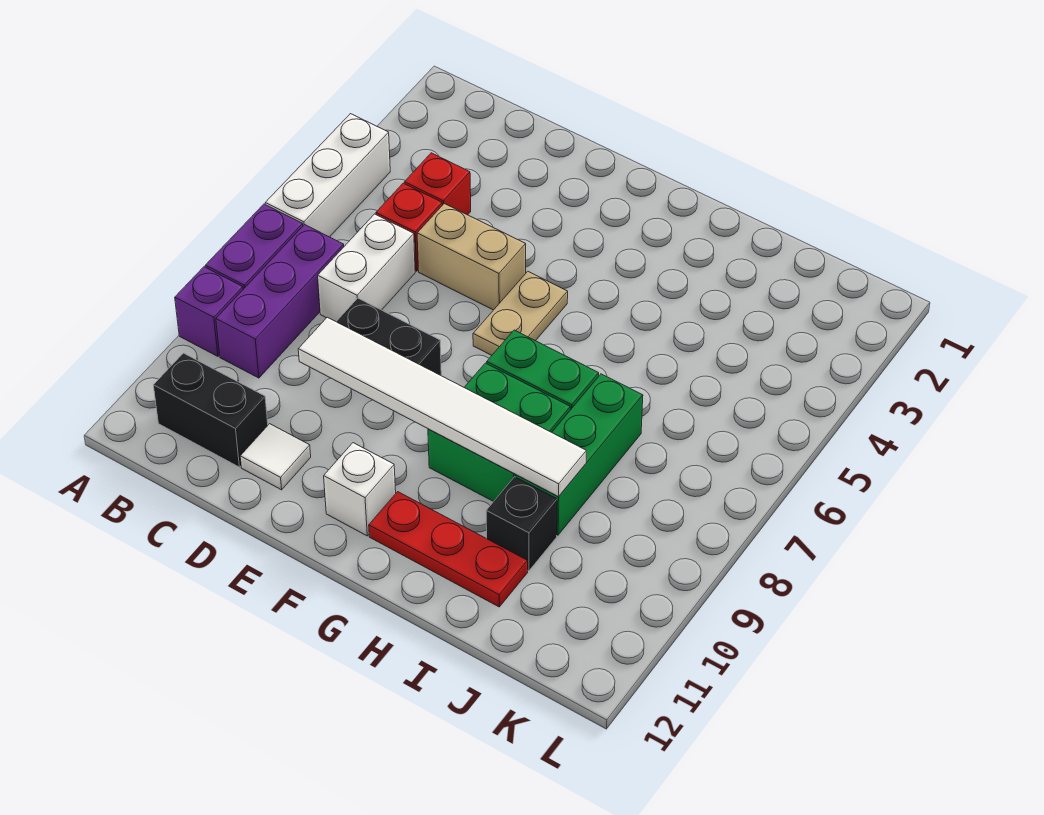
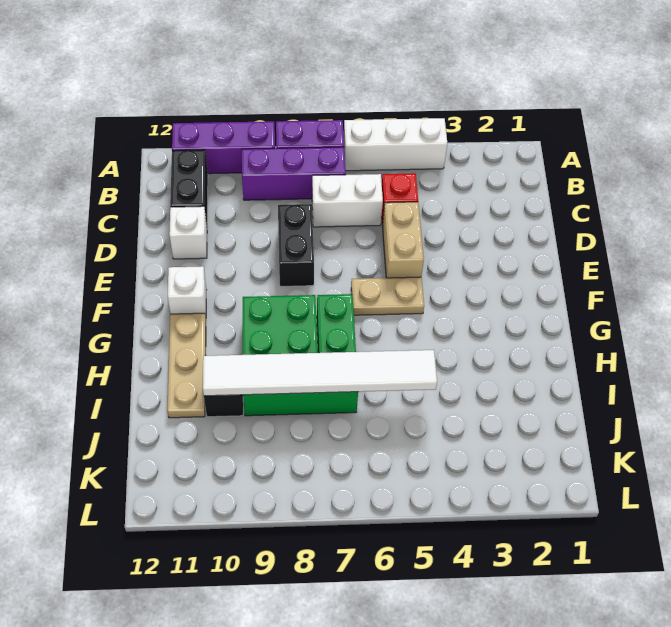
purple brick A9 level 1 -> purple brick A9:A11 level 1
red brick C4 level 1 -> none
white tile D9:I9 level 2 -> white tile I5:I10 level 2
white tile D11 level 1 -> white brick D11 level 1
red plate G11:I11 level 1 -> tan plate G11:I11 level 1

